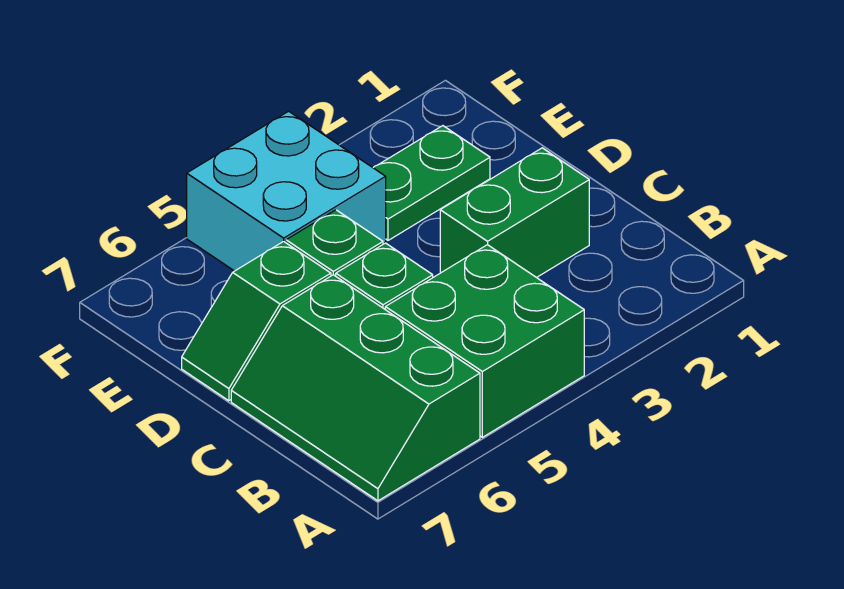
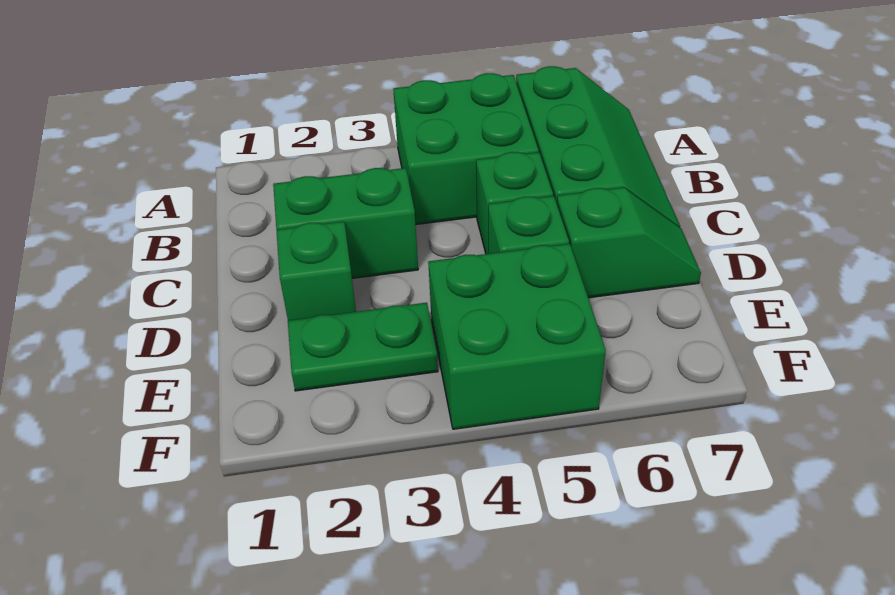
none -> green brick D2 level 1
cyan brick E4:F5 level 1 -> green brick E4:F5 level 1

